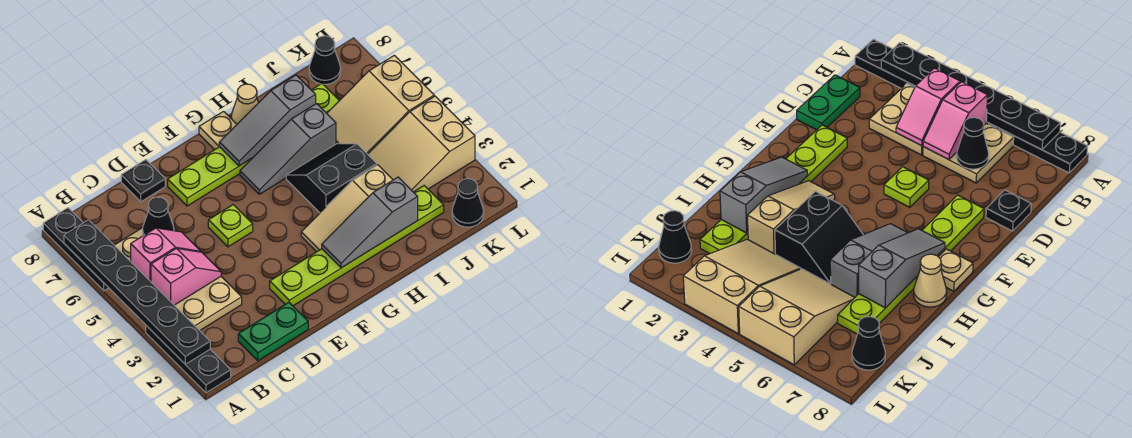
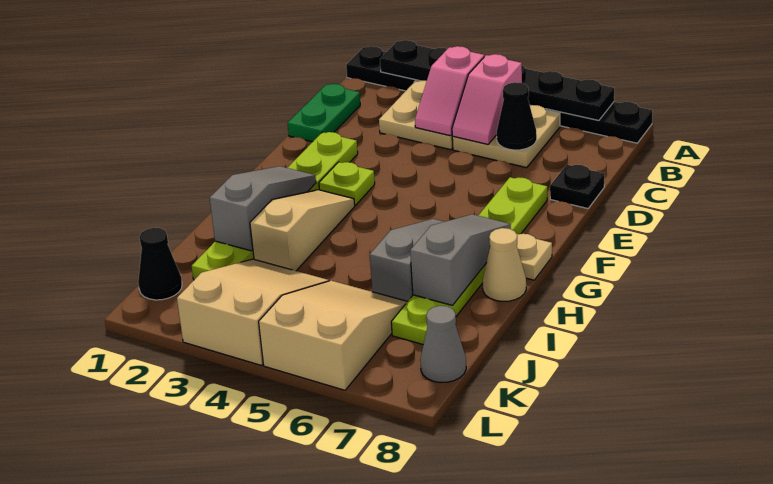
lime plate E5 level 1 -> lime plate F3 level 1
black slope H4:I5 level 1 top 4 -> none
black cone K8 level 1 -> grey cone K8 level 1

